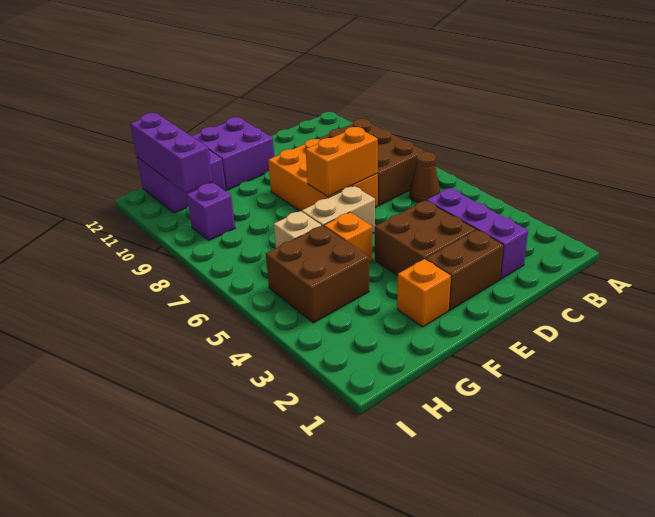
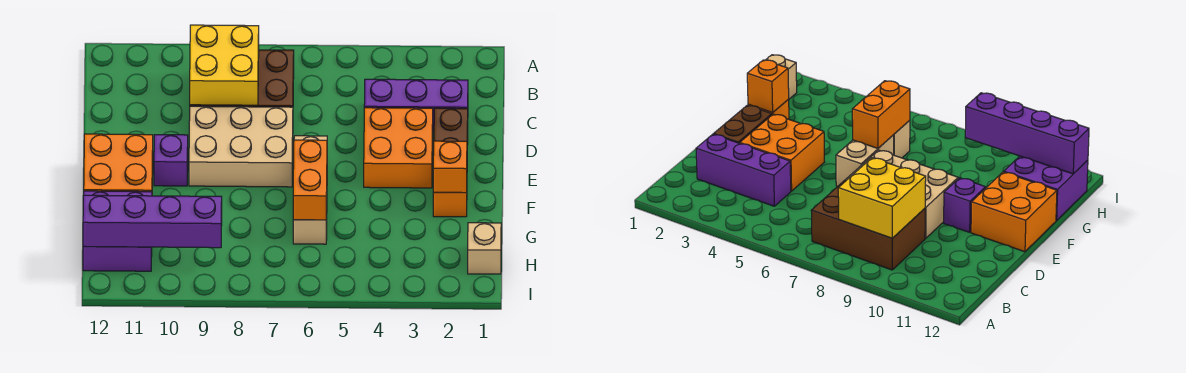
brown cone B6 level 1 -> none
none -> yellow brick B8:C9 level 2
brown brick D3:E4 level 1 -> orange brick D3:E4 level 1
orange brick D7:E9 level 1 -> tan brick D7:E9 level 1
orange brick D7:E7 level 2 -> orange brick F6:G6 level 2
purple brick E11:F12 level 1 -> orange brick E11:F12 level 1
orange brick F5 level 1 -> orange brick F2 level 2
brown brick G4:H5 level 1 -> none
none -> tan brick H1 level 1
purple brick H9 level 1 -> purple brick E10 level 1
purple brick H10:H12 level 2 -> purple brick H9:H12 level 2

